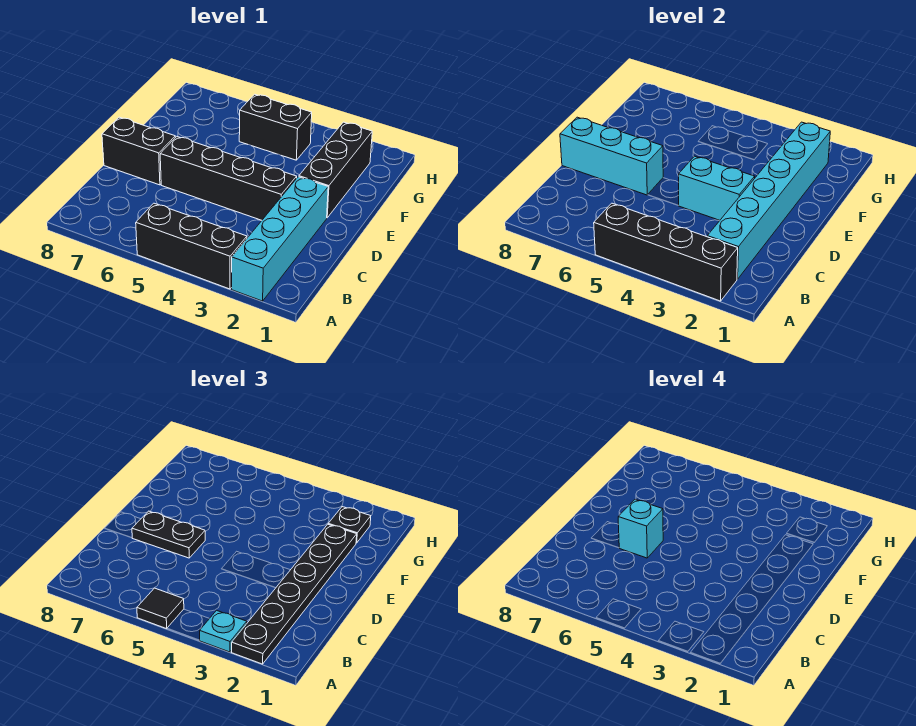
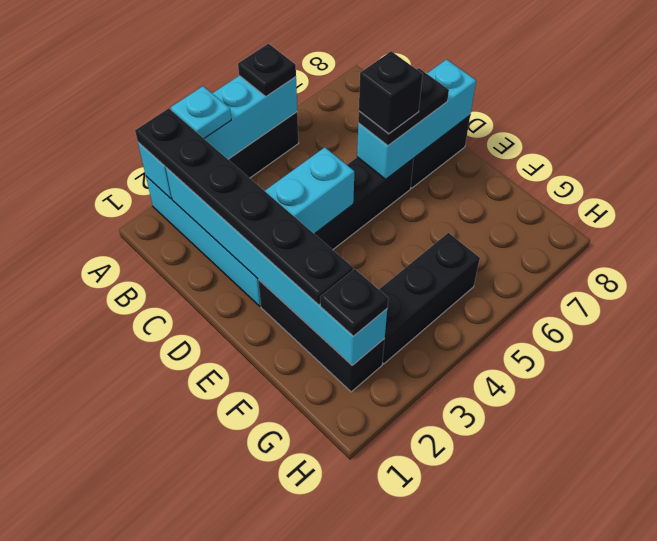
black brick A2:A5 level 2 -> cyan brick A2:A5 level 2
black tile A5 level 3 -> black plate A5 level 3
cyan brick D6 level 4 -> black brick D6 level 4
black brick G4:G5 level 1 -> black brick G3:G5 level 1

